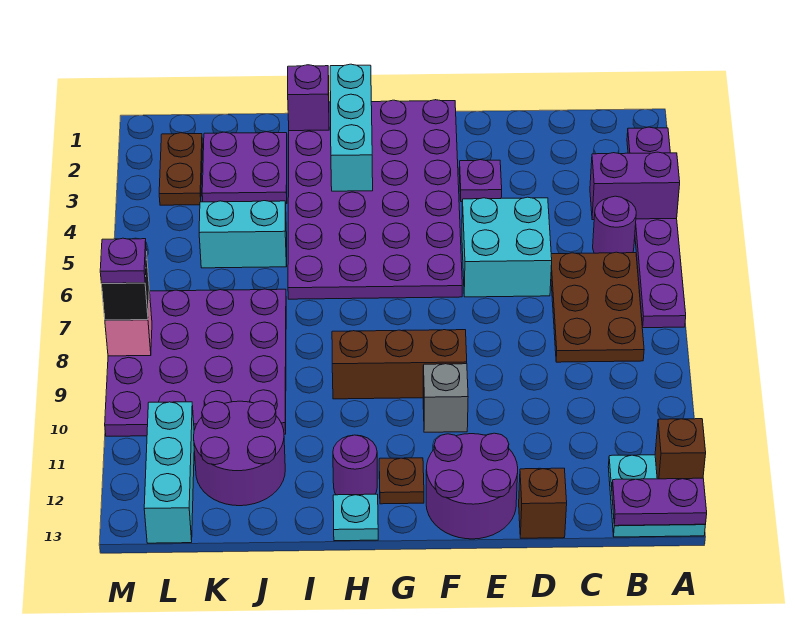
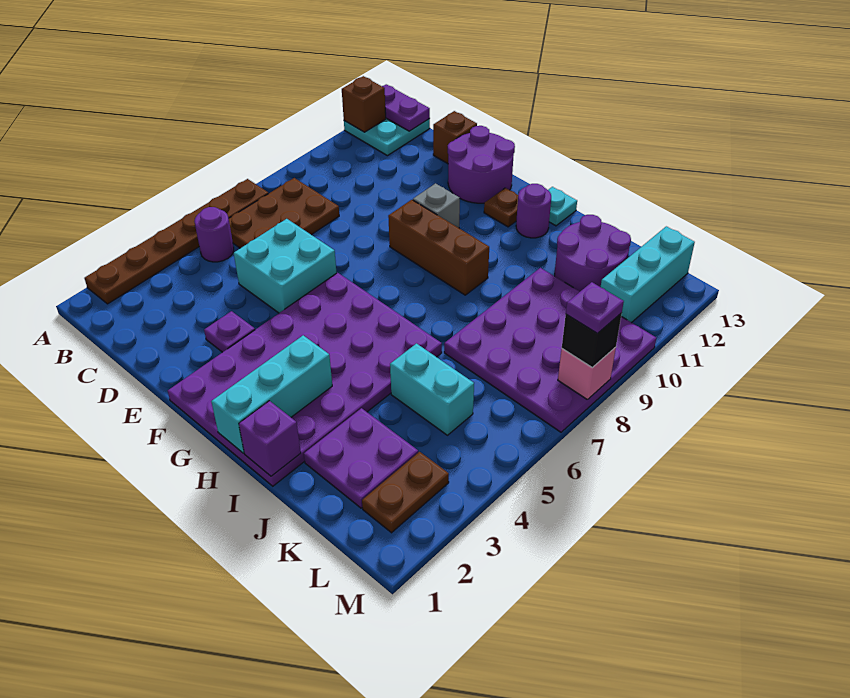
purple plate A2:A7 level 1 -> brown plate A2:A7 level 1
purple brick A4:B4 level 2 -> none

